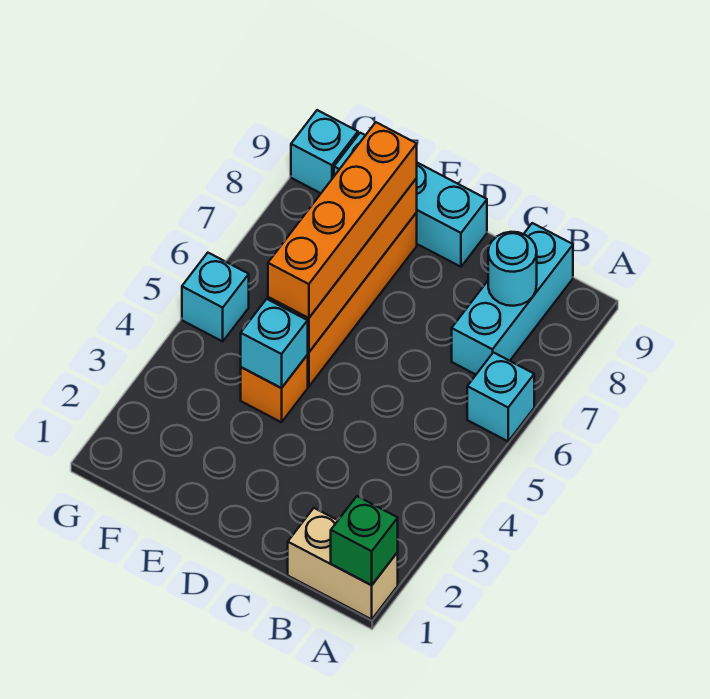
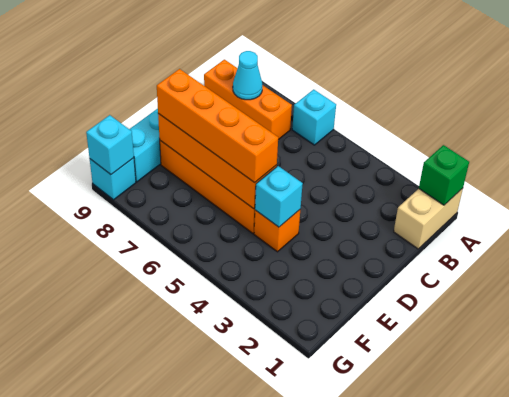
cyan brick B7:B9 level 1 -> orange brick B7:B9 level 1
cyan round brick B8 level 2 -> cyan cone B8 level 2
cyan brick G5 level 1 -> cyan brick G9 level 2

